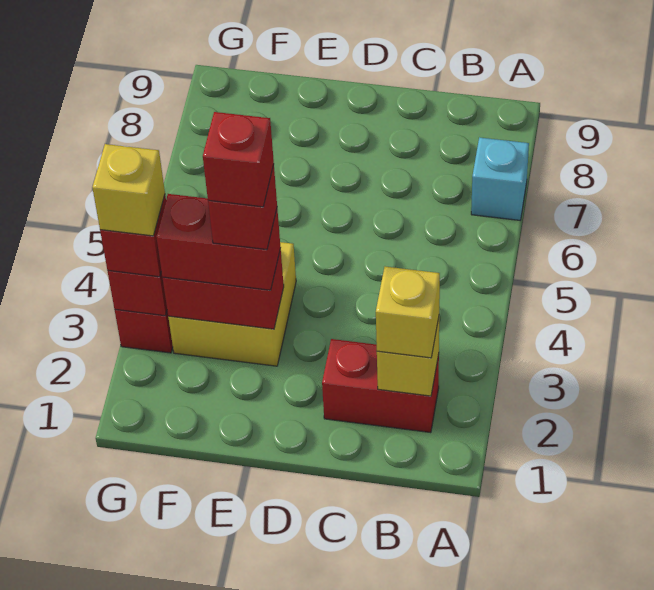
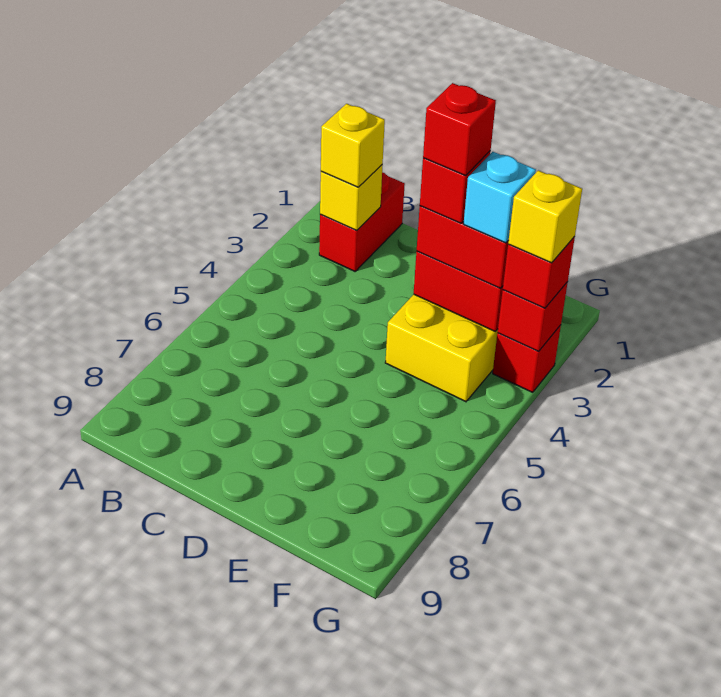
cyan brick A7 level 1 -> cyan brick F3 level 4
red brick B2:C2 level 1 -> red brick B1:B2 level 1

